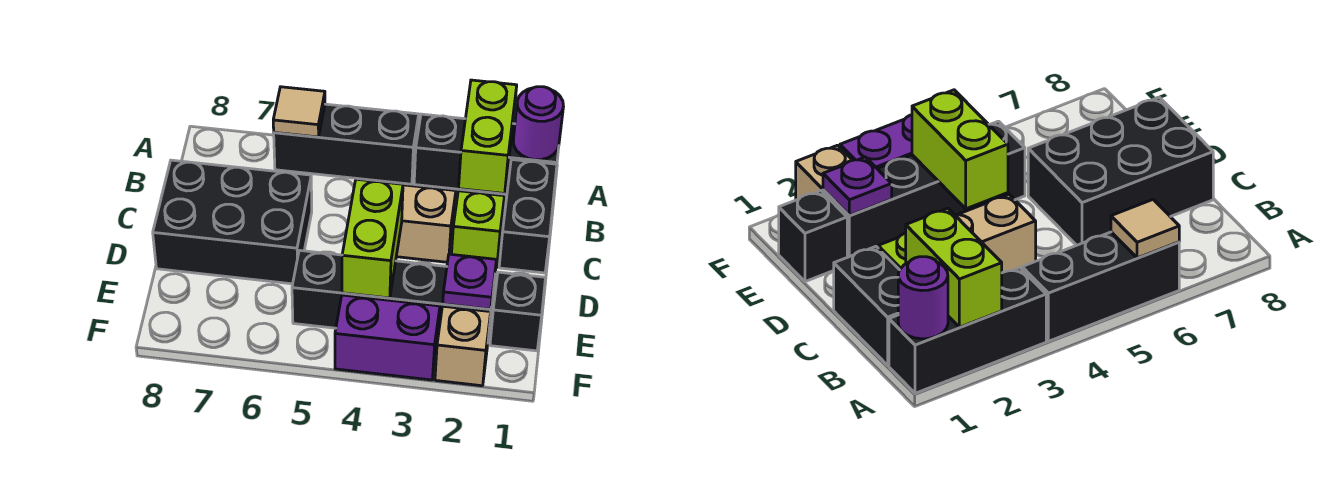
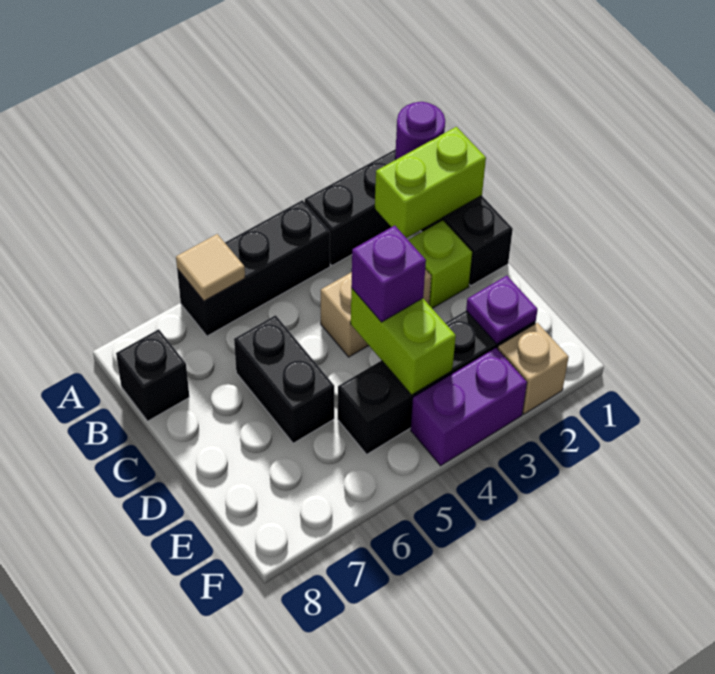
lime brick A2:B2 level 2 -> lime brick B1:B2 level 2
black brick C6:D8 level 1 -> black brick C6:D6 level 1
none -> purple brick D4 level 3
black brick E1 level 1 -> black brick B8 level 1

